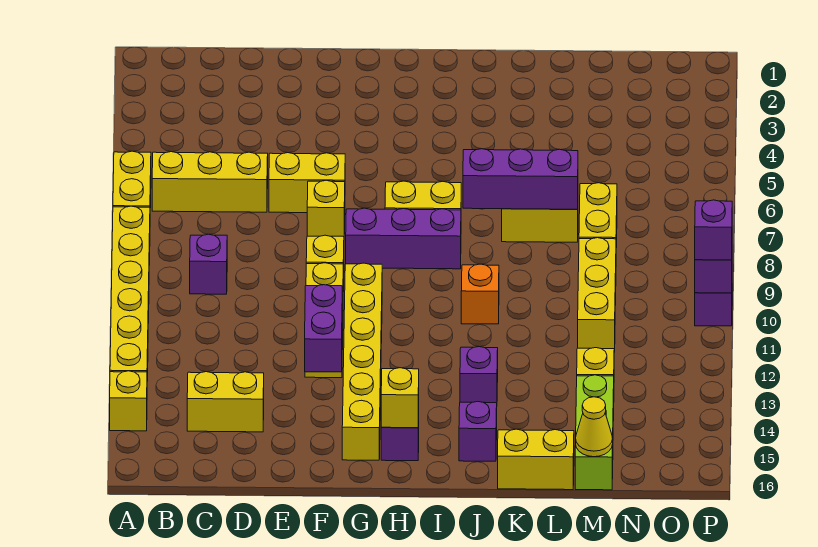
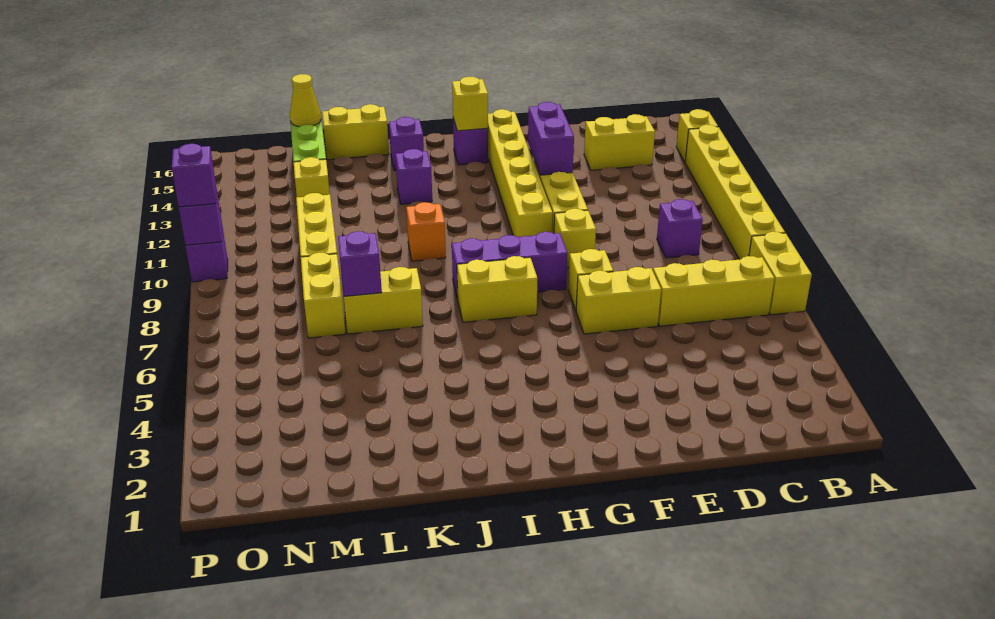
purple brick J7:L7 level 2 -> purple brick L7 level 2

